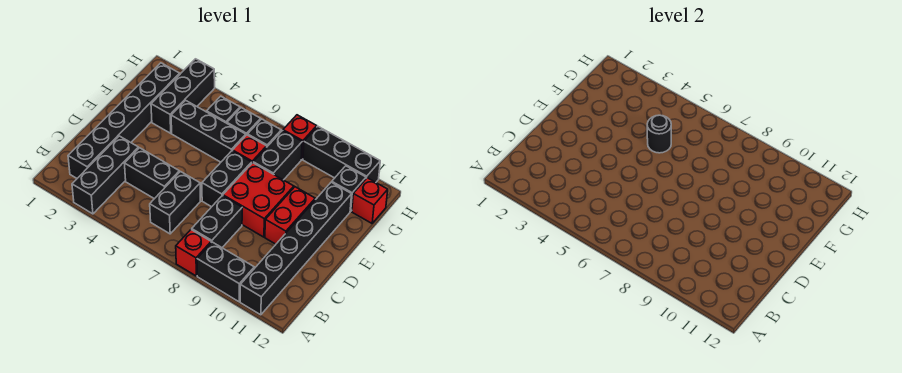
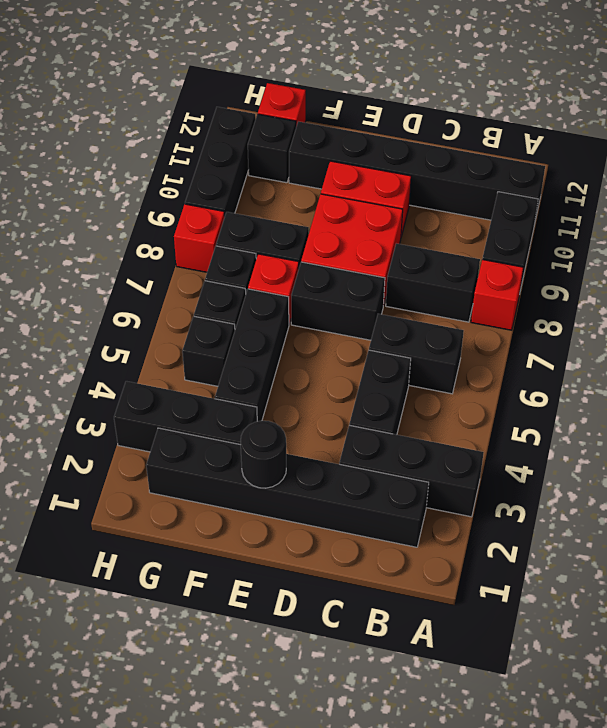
black round brick F5 level 2 -> black round brick E2 level 2

